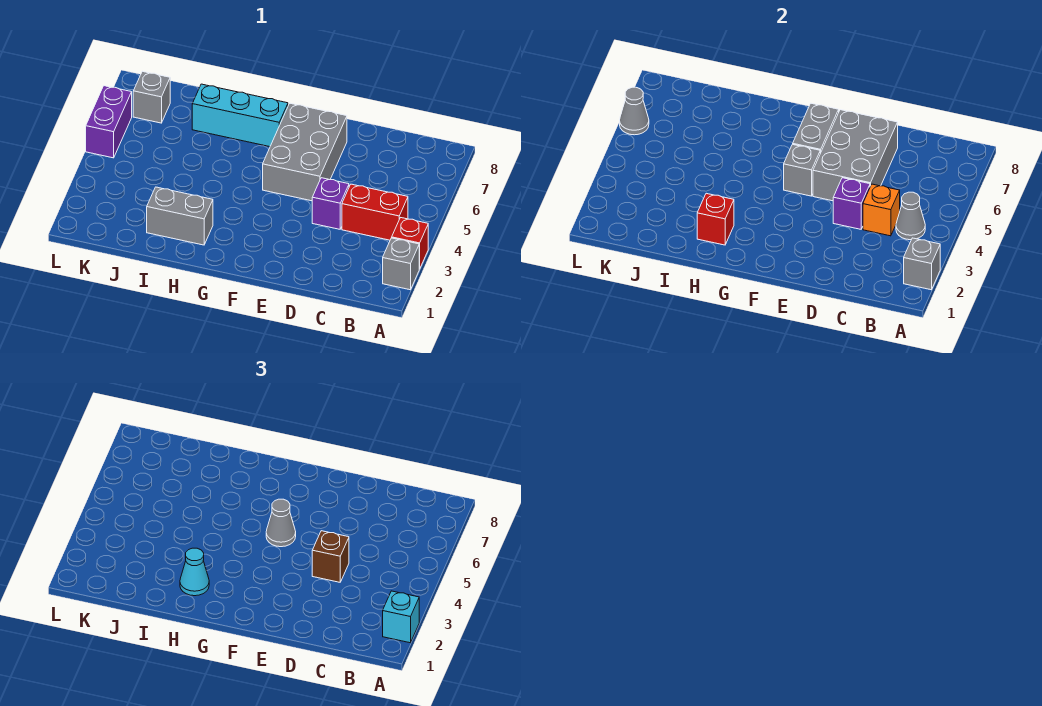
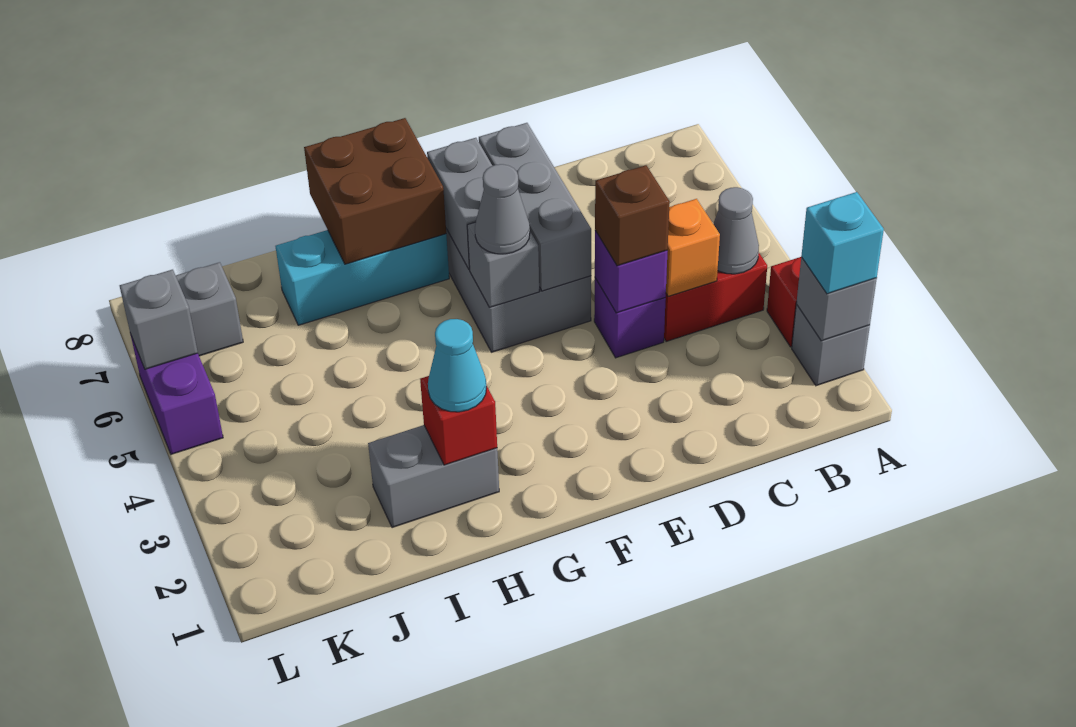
grey brick D5:E7 level 2 -> grey brick E5:E7 level 2
none -> brown brick G7:H8 level 2
grey cone L6 level 2 -> grey brick L6 level 2

